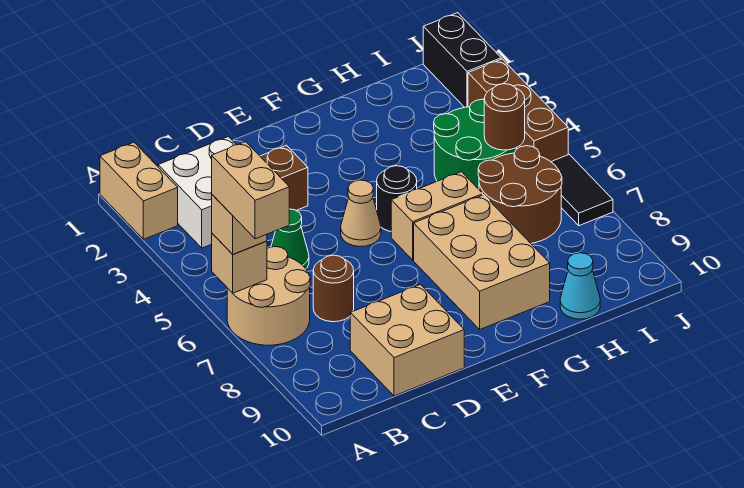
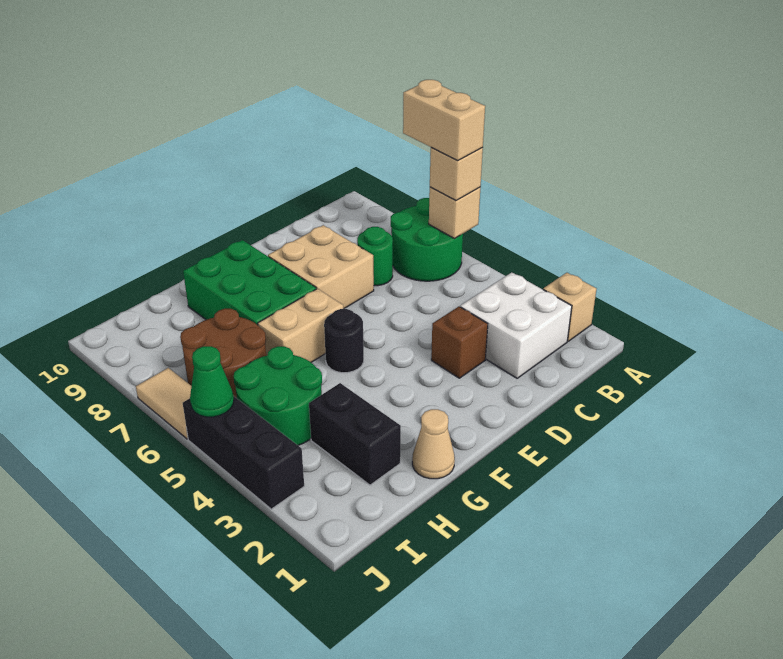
tan brick A1:A2 level 1 -> tan brick A2 level 1
tan round brick A6:B7 level 1 -> green round brick A6:B7 level 1
green cone C5 level 1 -> green cone J5 level 2
brown round brick C7 level 1 -> green round brick C7 level 1
tan brick C9:D10 level 1 -> tan brick D7:E8 level 1
tan cone E5 level 1 -> tan cone G1 level 1
tan brick F7:G9 level 1 -> green brick F7:G9 level 1
cyan cone H10 level 1 -> none
brown round brick I5 level 2 -> none
black brick J1:J2 level 1 -> black brick H2:H3 level 1
brown brick J3:J5 level 1 -> black brick J3:J5 level 1
black tile J6:J7 level 1 -> tan tile J6:J7 level 1

